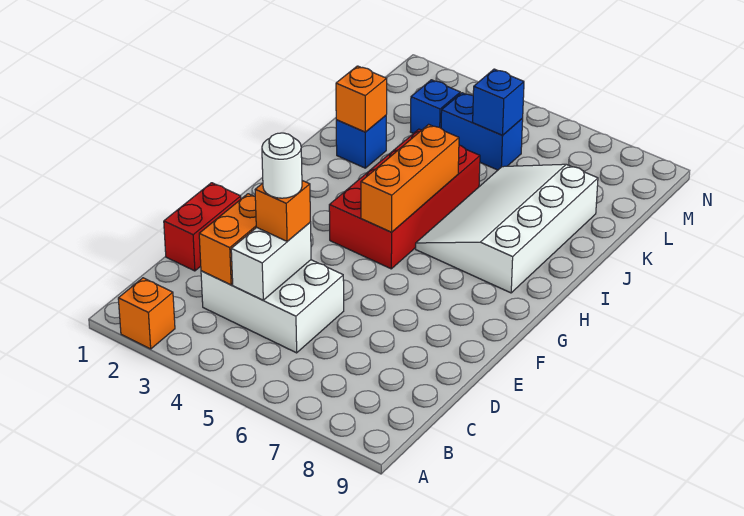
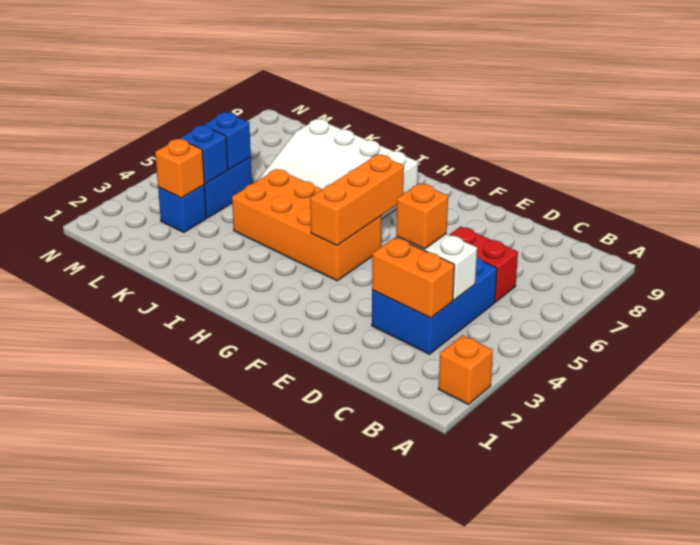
white brick C3:D5 level 1 -> blue brick C3:D5 level 1
red brick D1:E1 level 1 -> red brick C6:D6 level 1
white round brick D4 level 4 -> none
red brick G4:J5 level 1 -> orange brick G4:J5 level 1
orange brick G5:I5 level 2 -> orange brick G4:G6 level 2
blue brick J2 level 1 -> blue brick L4 level 2
orange brick J2 level 2 -> orange brick L3 level 2

